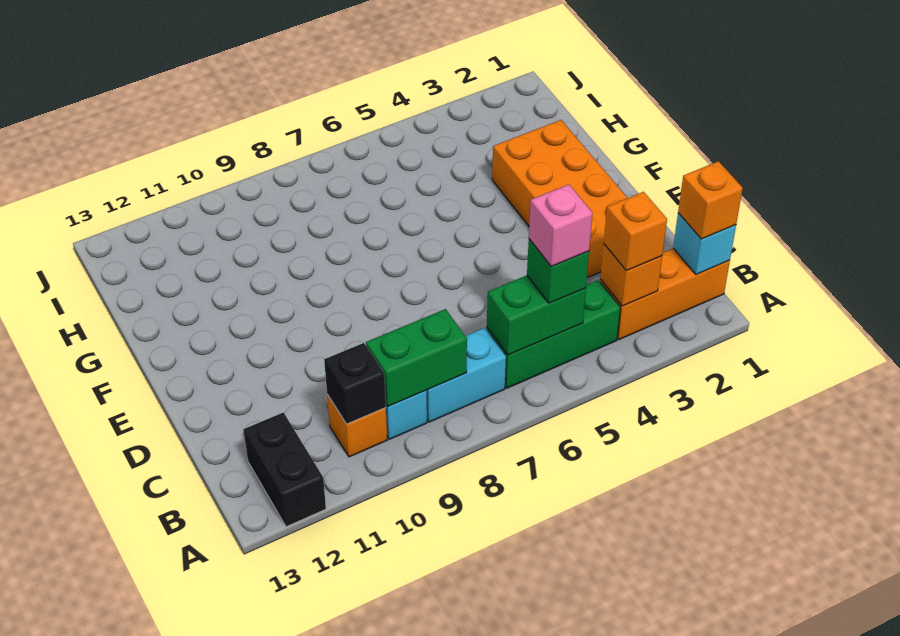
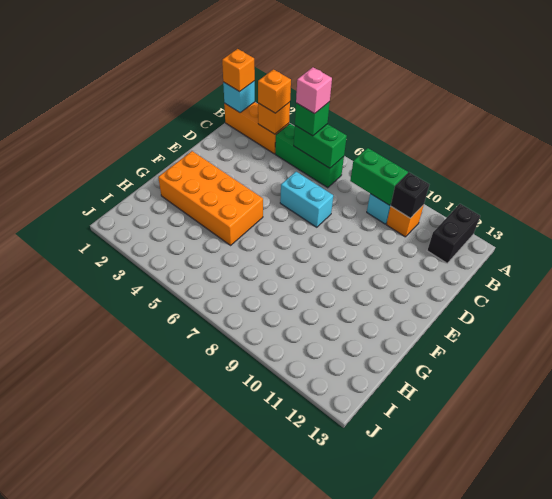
cyan brick B7:B8 level 1 -> cyan brick D6:D7 level 1
orange brick D2:G3 level 1 -> orange brick F2:G5 level 1

